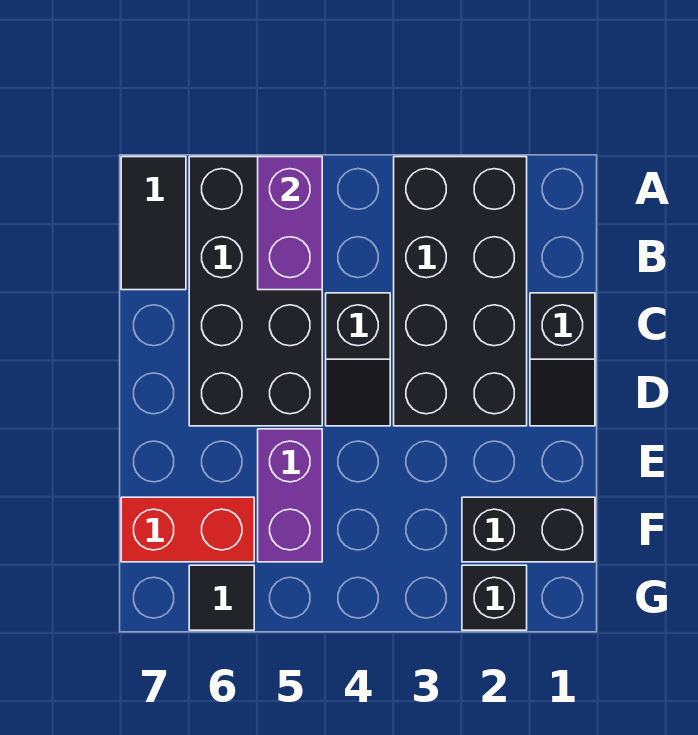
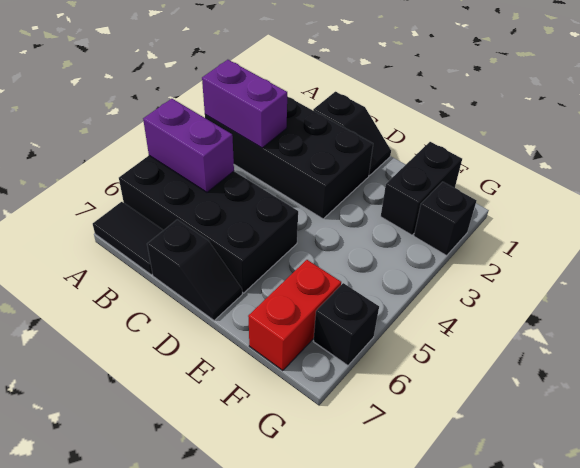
black slope C4:D4 level 1 top C -> black slope C7:D7 level 1 top C
purple brick E5:F5 level 1 -> purple brick A3:B3 level 2
black tile G6 level 1 -> black brick G6 level 1

